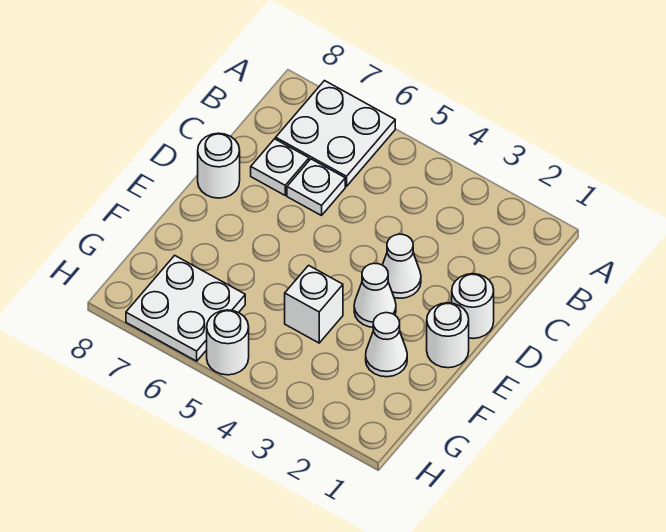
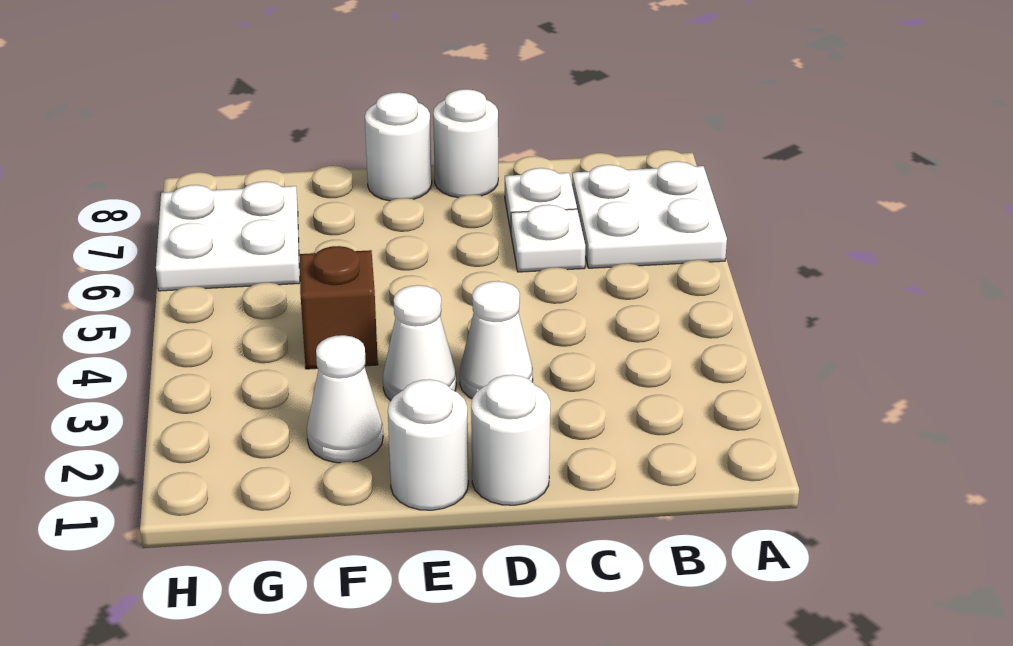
white brick F4 level 1 -> brown brick F4 level 1
white round brick H5 level 1 -> white round brick E8 level 1

